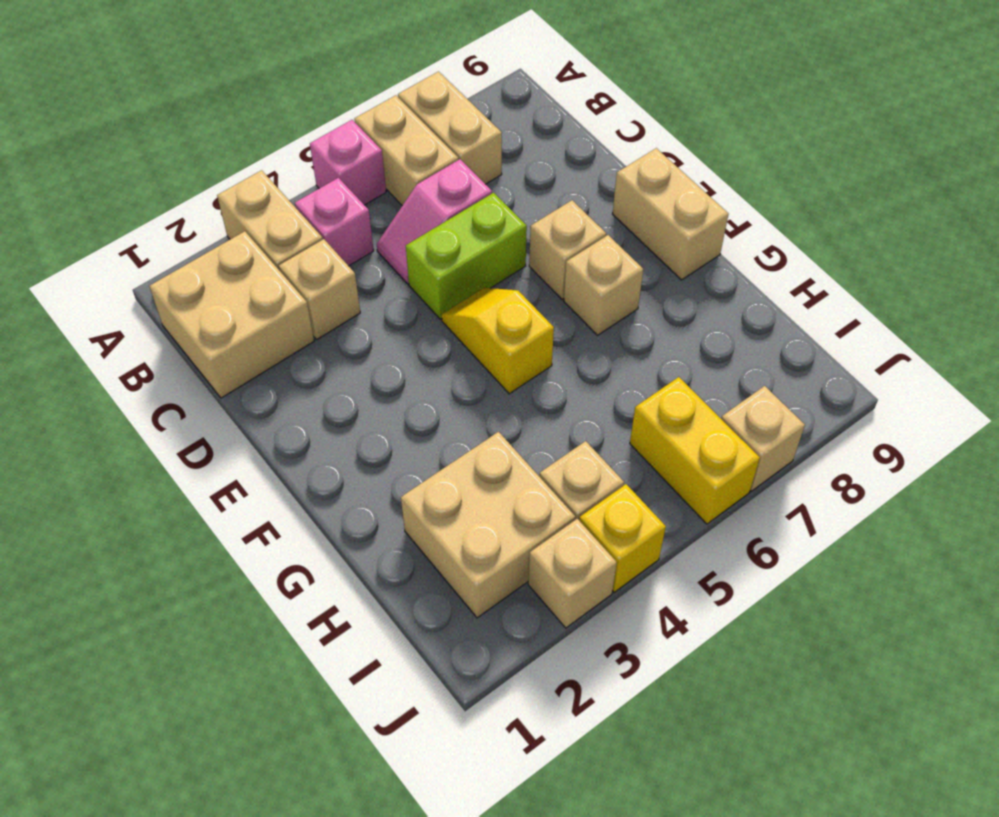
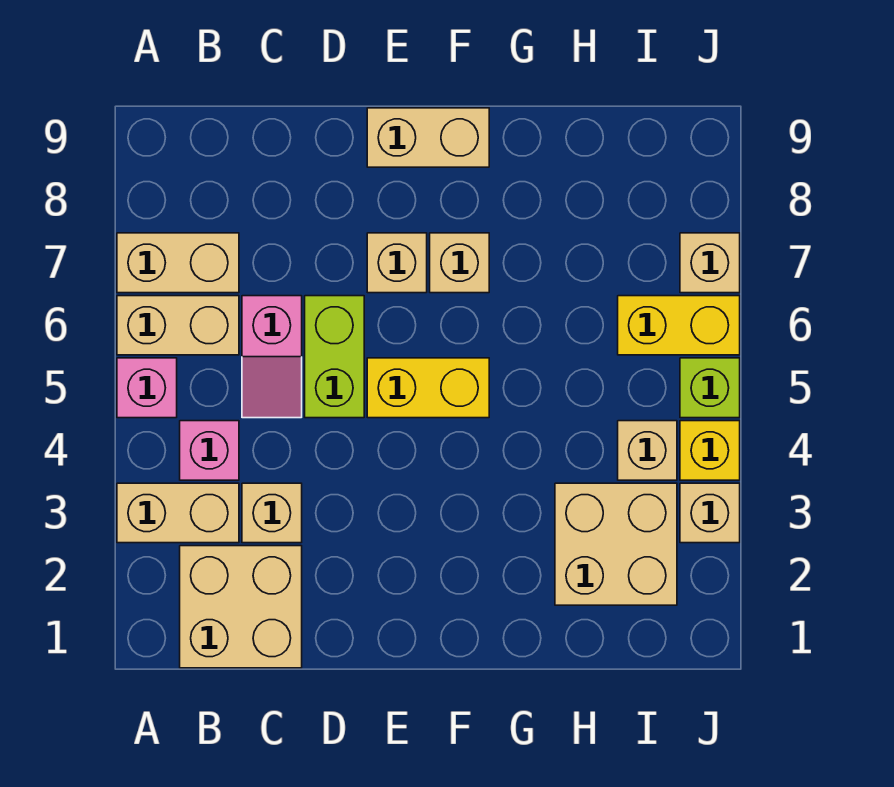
yellow slope E5:F5 level 1 top F -> yellow brick E5:F5 level 1
none -> lime brick J5 level 1

